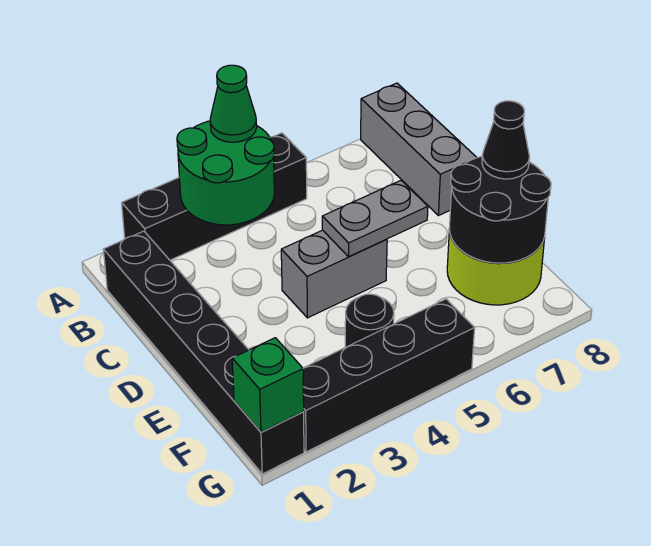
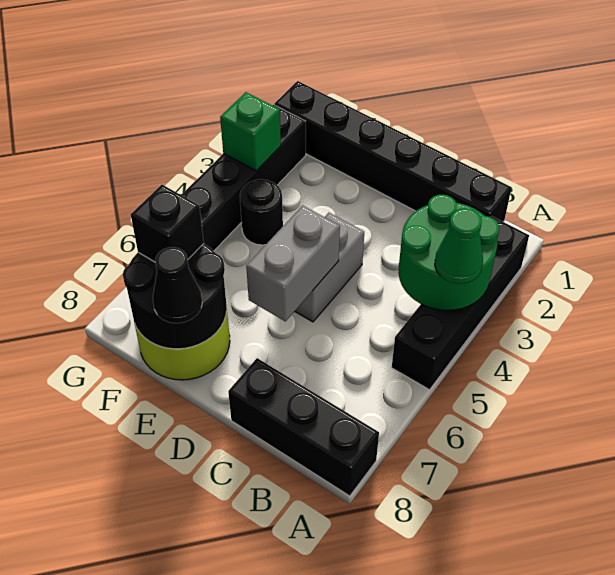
grey brick A8:C8 level 1 -> black brick A8:C8 level 1
grey plate D5:D6 level 2 -> grey brick D5:D6 level 2
none -> black brick F7 level 3
green brick G1 level 2 -> green brick G3 level 2

